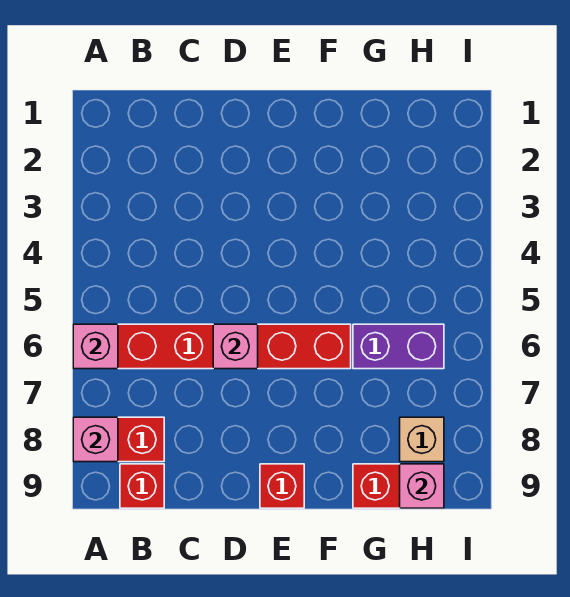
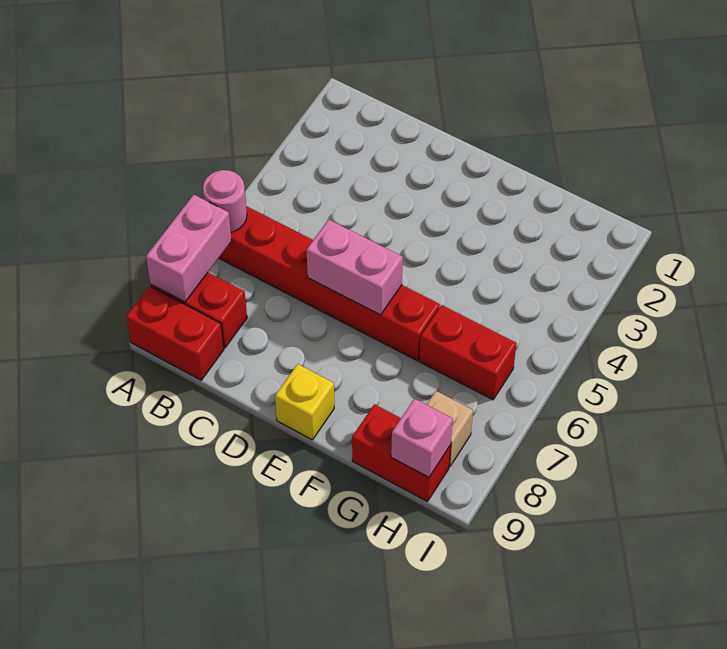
pink brick A6 level 2 -> pink round brick A6 level 2
pink brick A8 level 2 -> pink brick A7:A8 level 2
red brick B9 level 1 -> red brick A9:B9 level 1
pink brick D6 level 2 -> pink brick D6:E6 level 2
red brick E9 level 1 -> yellow brick E9 level 1
purple brick G6:H6 level 1 -> red brick G6:H6 level 1

